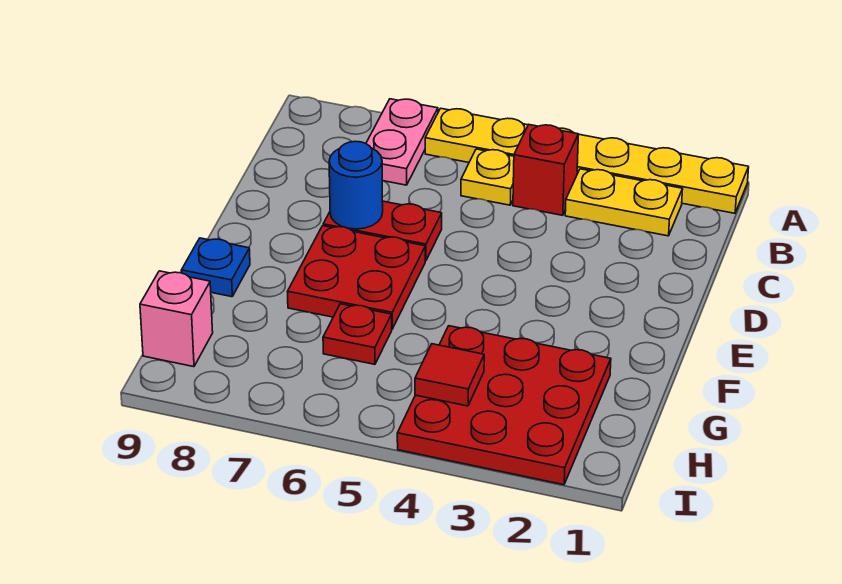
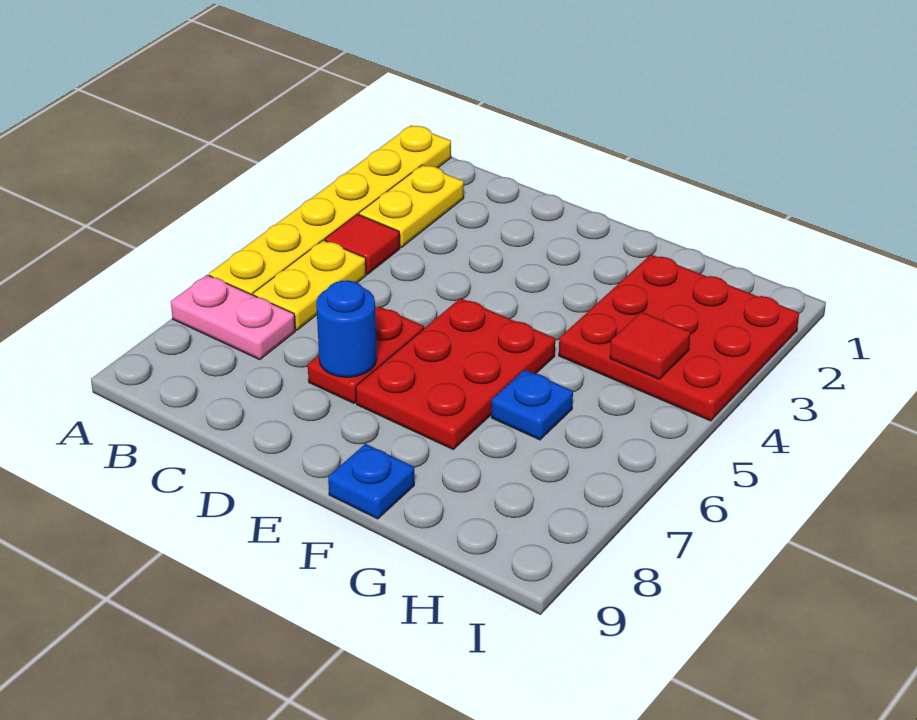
red brick B4 level 1 -> red tile B4 level 1
yellow plate B5 level 1 -> yellow plate B5:B6 level 1
red plate E6:F7 level 1 -> red plate E5:F7 level 1
red plate G6 level 1 -> blue plate G6 level 1
pink brick H9 level 1 -> none

